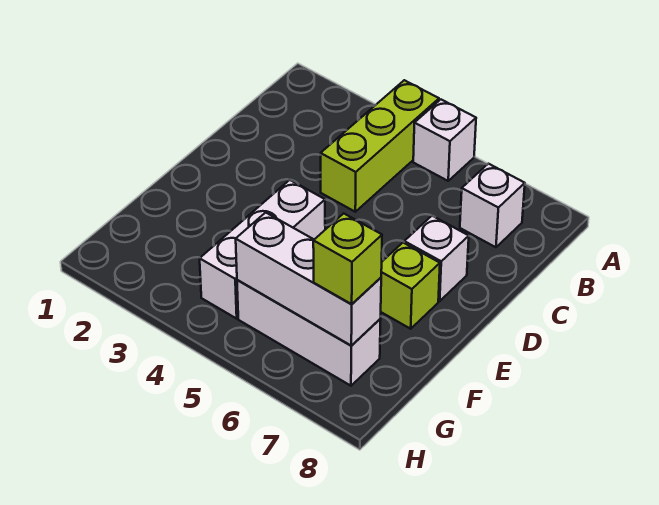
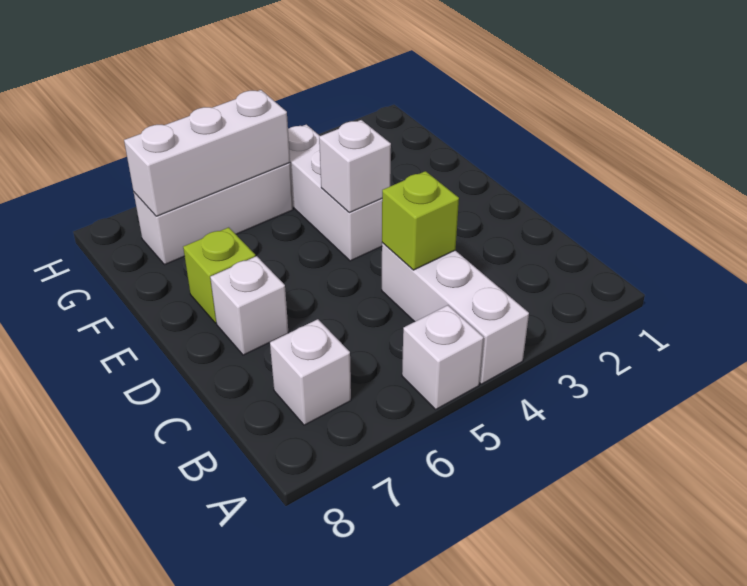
lime brick A4:C4 level 1 -> white brick A4:C4 level 1
none -> white brick E4 level 2
lime brick G7 level 3 -> lime brick C4 level 2

